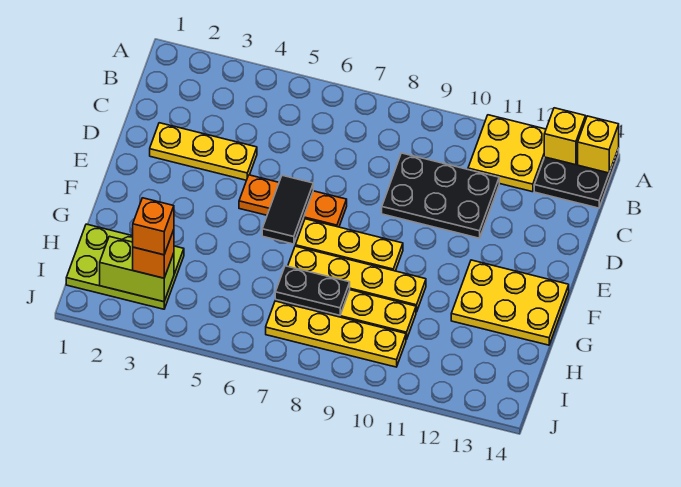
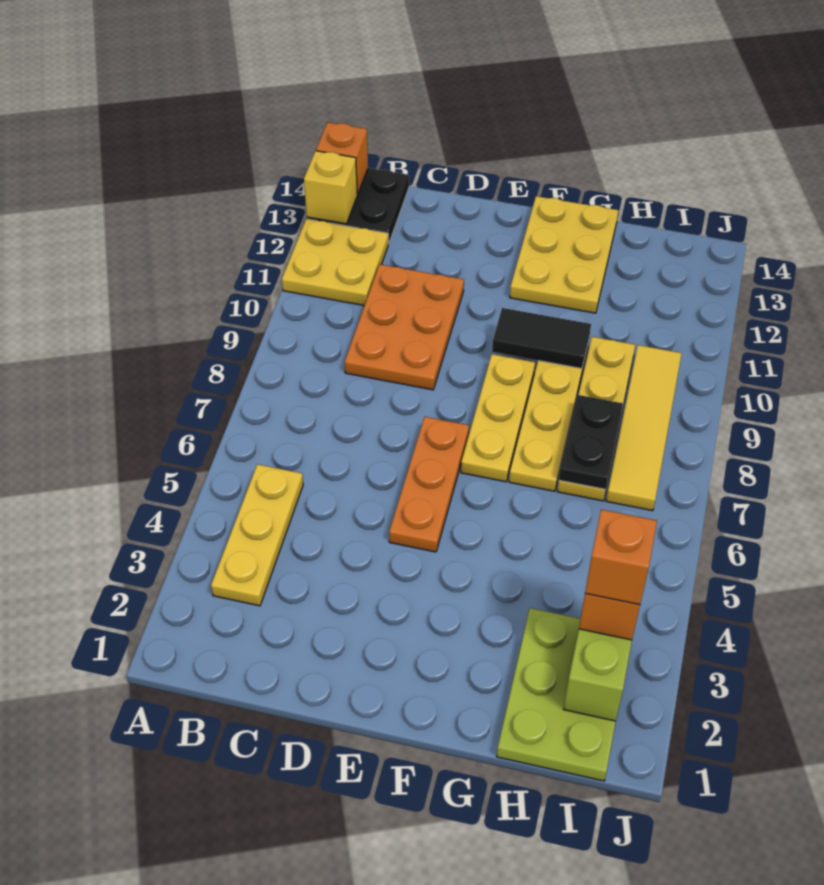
yellow brick A14 level 2 -> orange brick A14 level 2
black plate C9:D11 level 1 -> orange plate C9:D11 level 1
yellow plate D2:D4 level 1 -> yellow plate B3:B5 level 1
black tile E6:F6 level 2 -> black tile F10:G10 level 2
yellow plate I7:I10 level 1 -> yellow tile I7:I10 level 1

